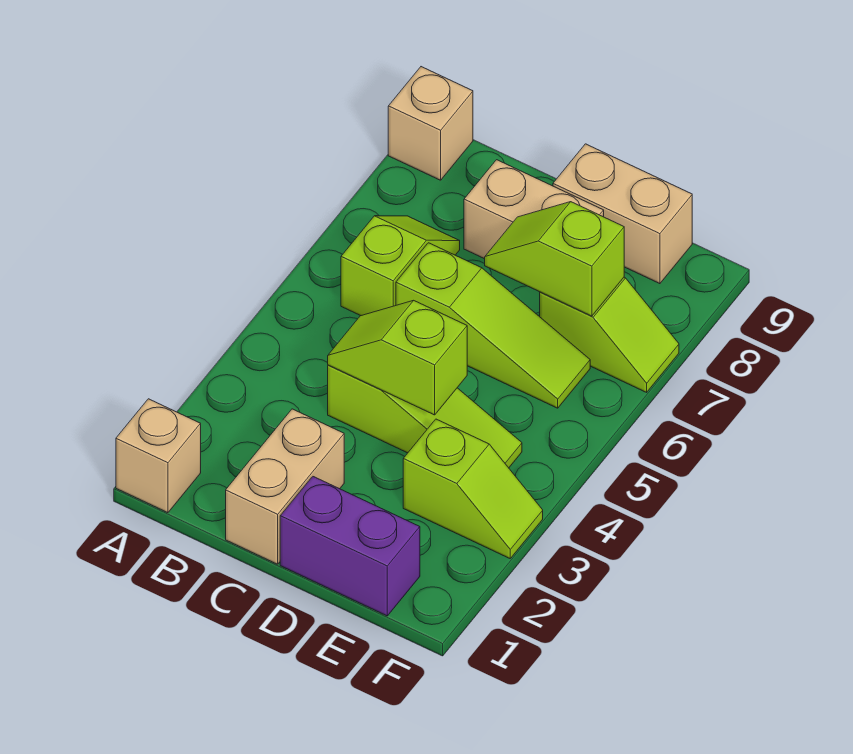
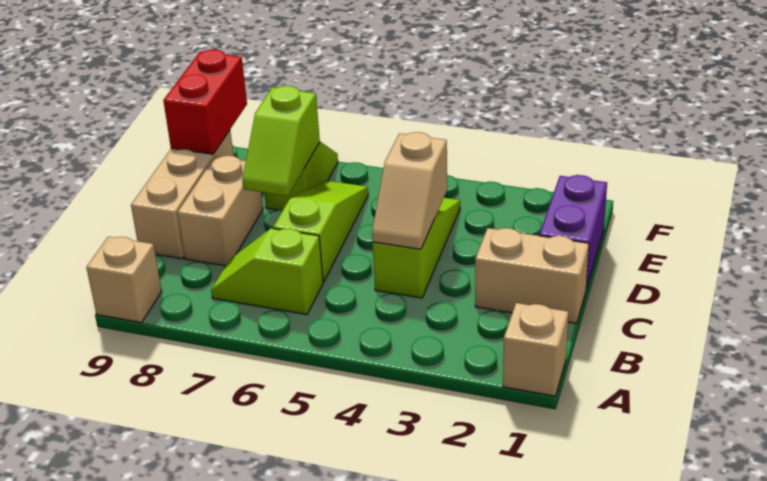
lime slope C4:D4 level 2 top D -> tan slope C4:D4 level 2 top D
tan brick D9:E9 level 1 -> tan brick C9:E9 level 1
lime slope E3:F3 level 1 top E -> none
none -> red brick E9:F9 level 2

